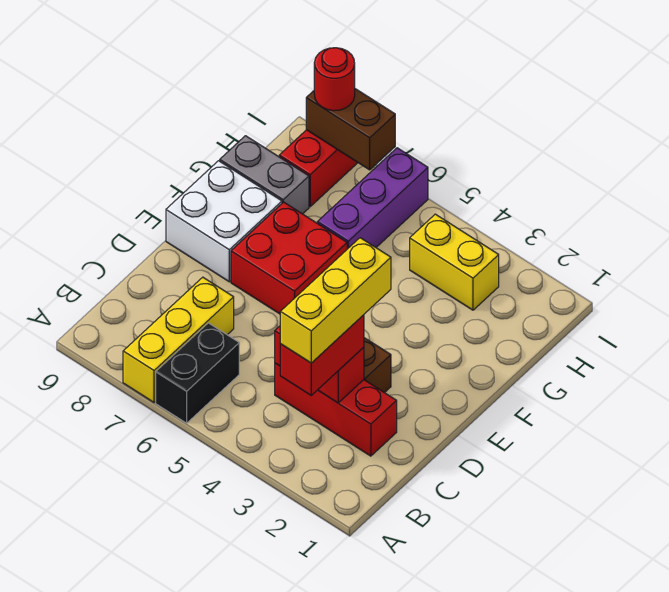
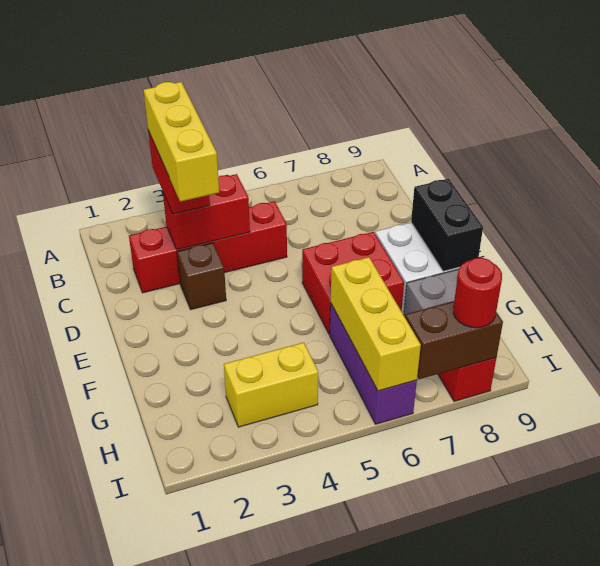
black brick A6:B6 level 1 -> black brick E9:F9 level 2
yellow brick A7:C7 level 1 -> yellow brick G6:I6 level 2
red brick C2:C4 level 1 -> red brick C2:C5 level 1

